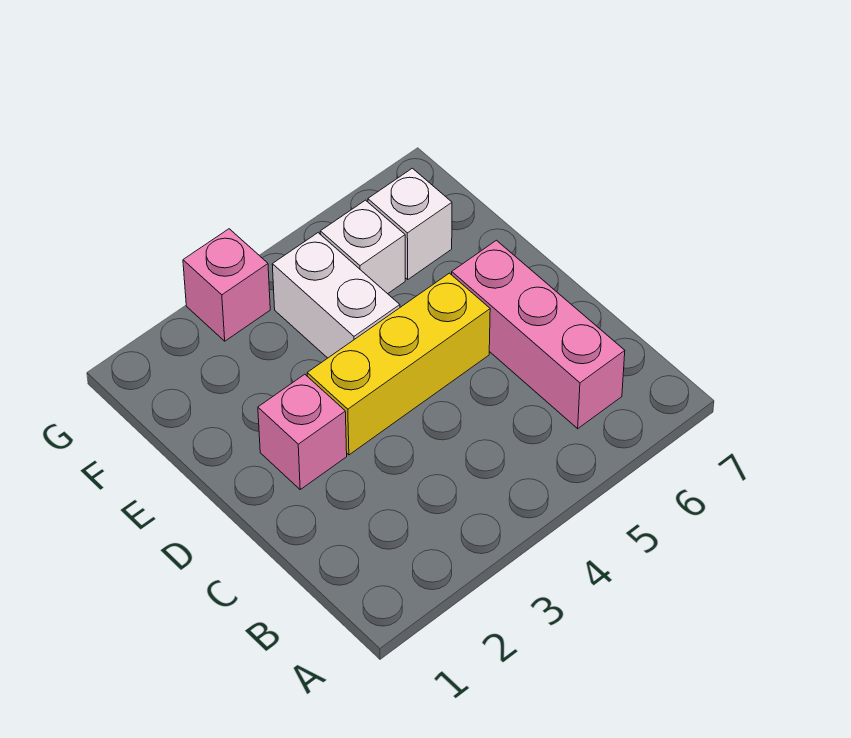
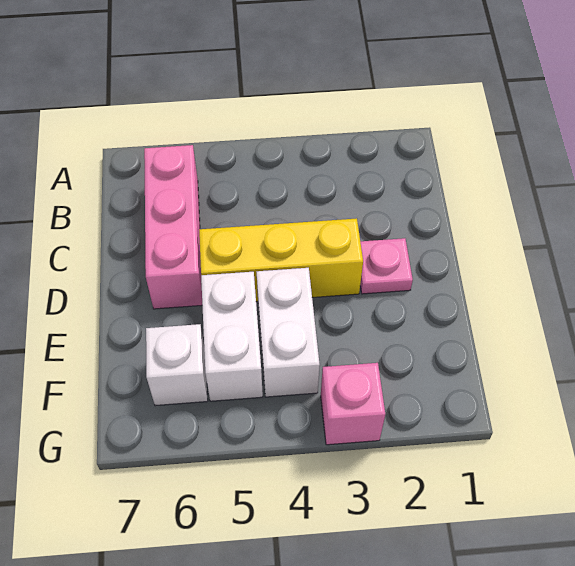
pink brick D2 level 1 -> pink plate D2 level 1
white brick F5 level 1 -> white brick E5:F5 level 1

